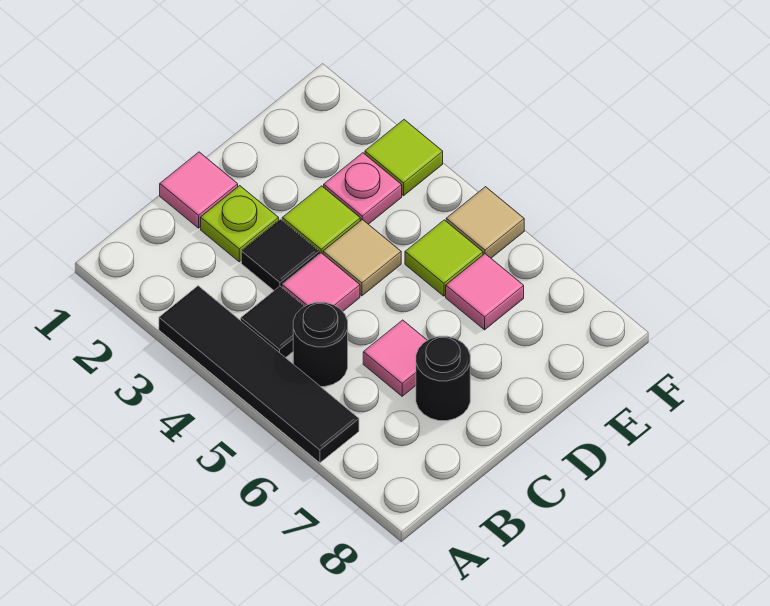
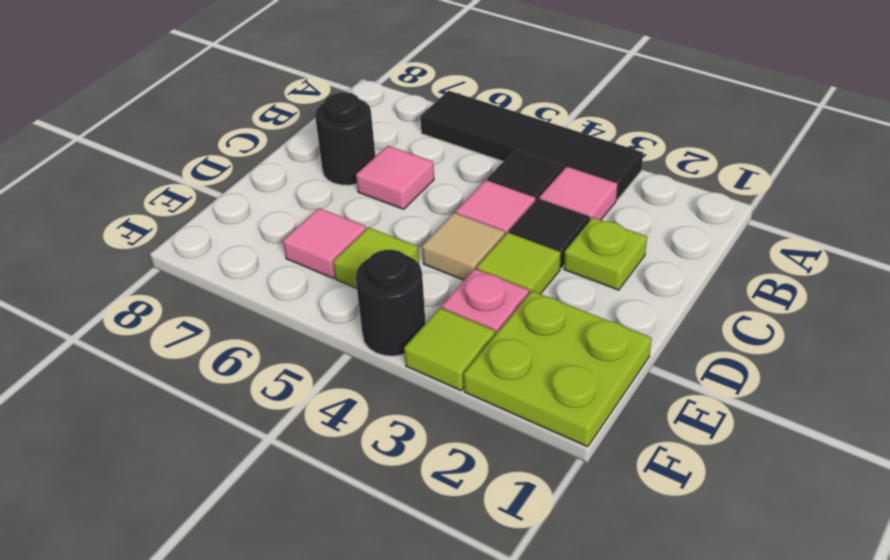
black round brick B5 level 1 -> black round brick F4 level 1
pink tile C1 level 1 -> pink tile B3 level 1
none -> lime plate E1:F2 level 1
tan tile F5 level 1 -> none

